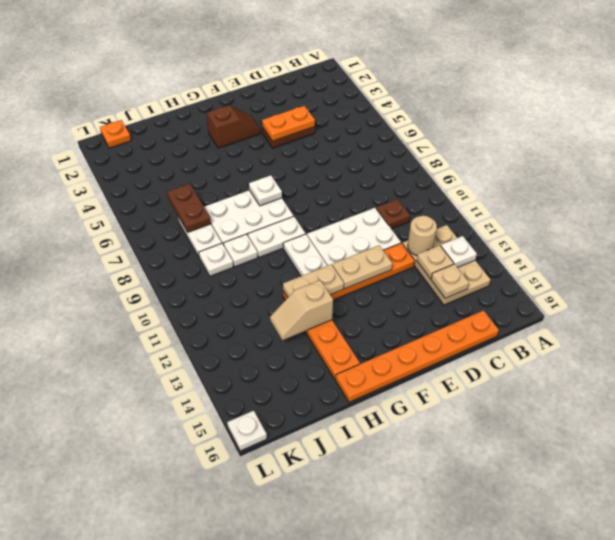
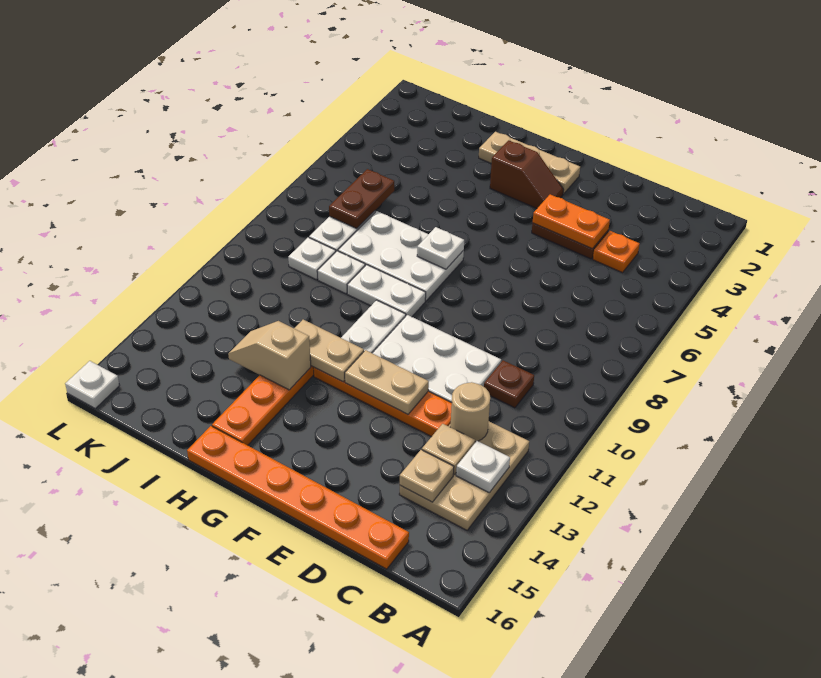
none -> tan plate F2:H2 level 1
orange plate K1 level 1 -> orange plate C4 level 1

